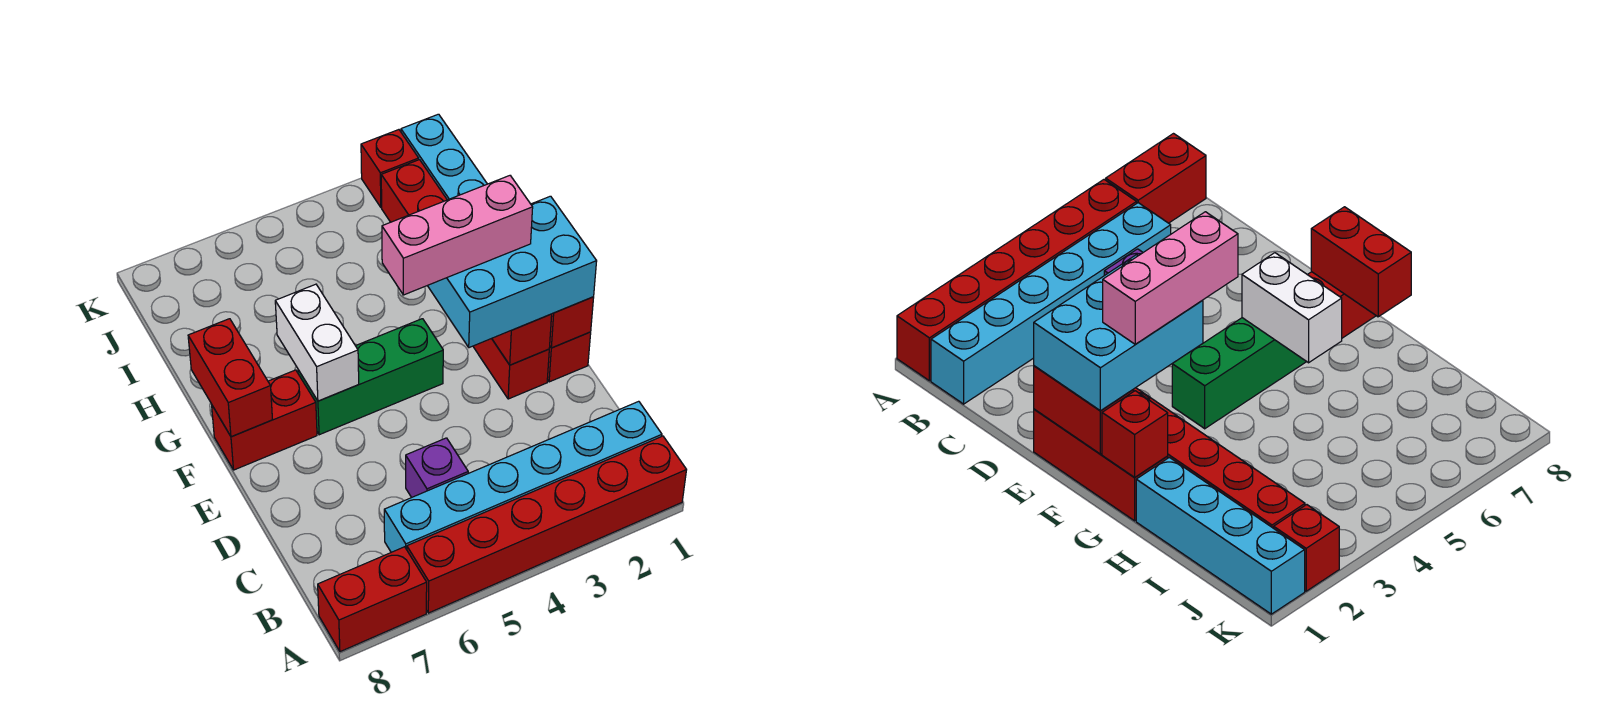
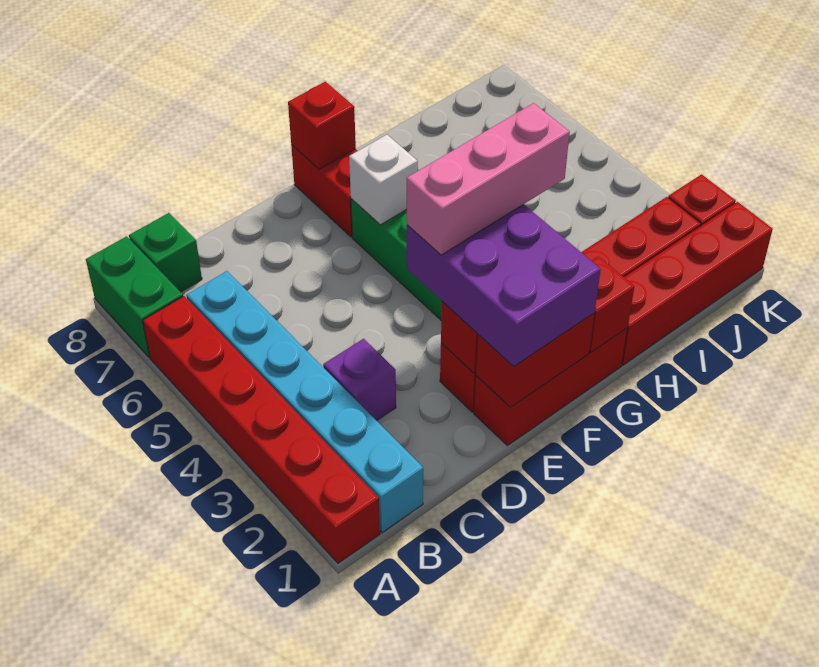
red brick A7:A8 level 1 -> green brick A7:A8 level 1
none -> green brick B8 level 1
purple brick C5 level 1 -> purple brick C3 level 1
cyan brick E1:F3 level 3 -> purple brick E1:F3 level 3
pink brick F2:F4 level 4 -> pink brick E3:G3 level 4
white brick F6:G6 level 2 -> white brick F6 level 2
red brick F8:G8 level 2 -> red brick F8 level 2
cyan brick H1:K1 level 1 -> red brick H1:K1 level 1

